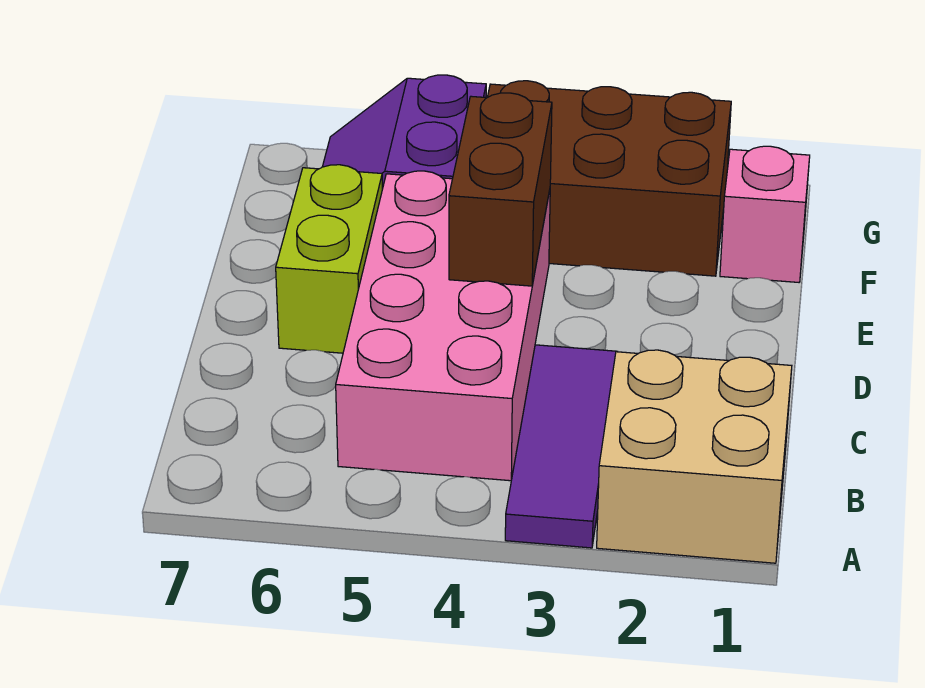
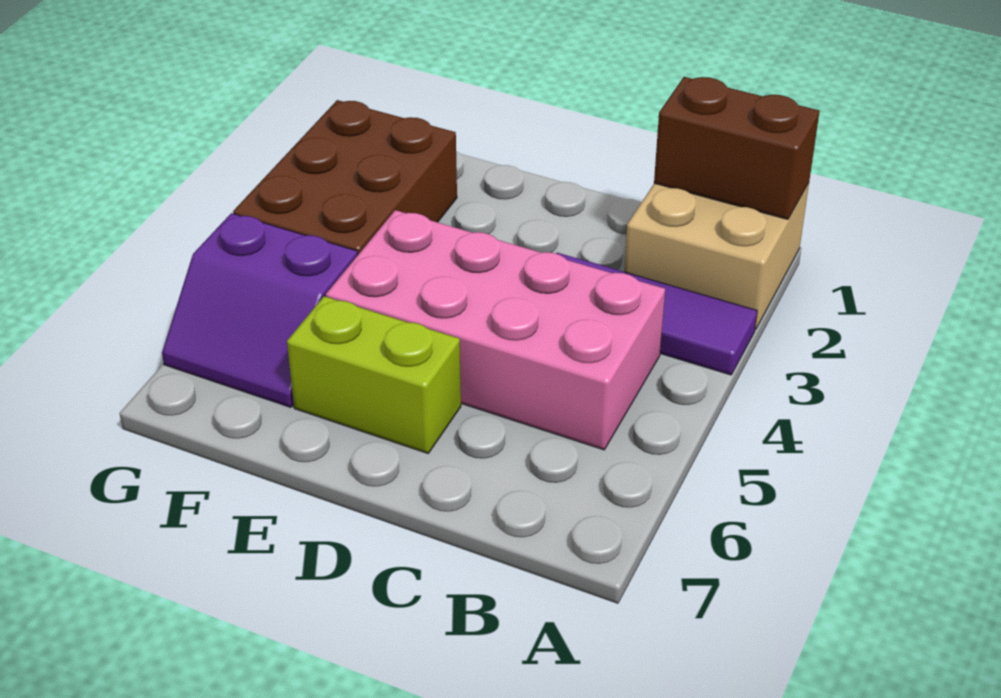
brown brick D4:E4 level 2 -> brown brick A1:B1 level 2
pink brick F1 level 1 -> none

